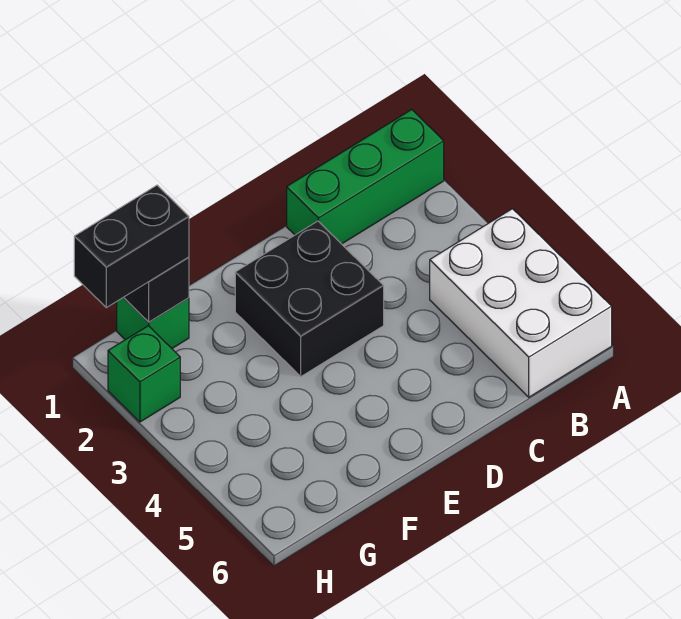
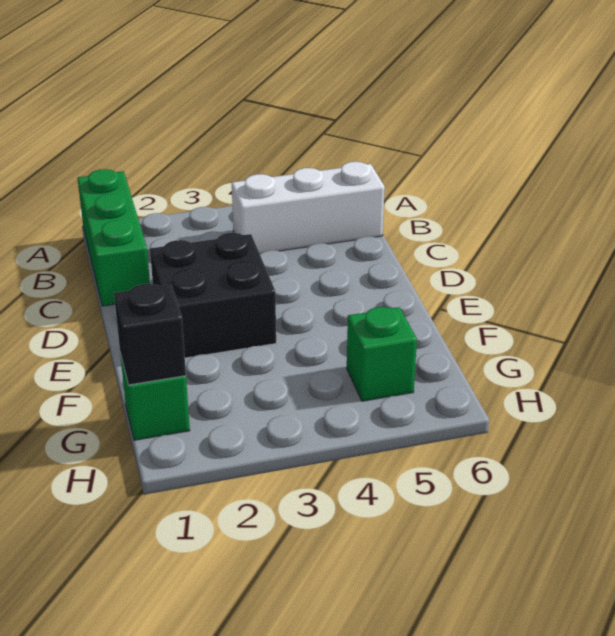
white brick A4:B6 level 1 -> white brick B4:B6 level 1
black brick G1:H1 level 3 -> none
green brick H2 level 1 -> green brick G5 level 1

